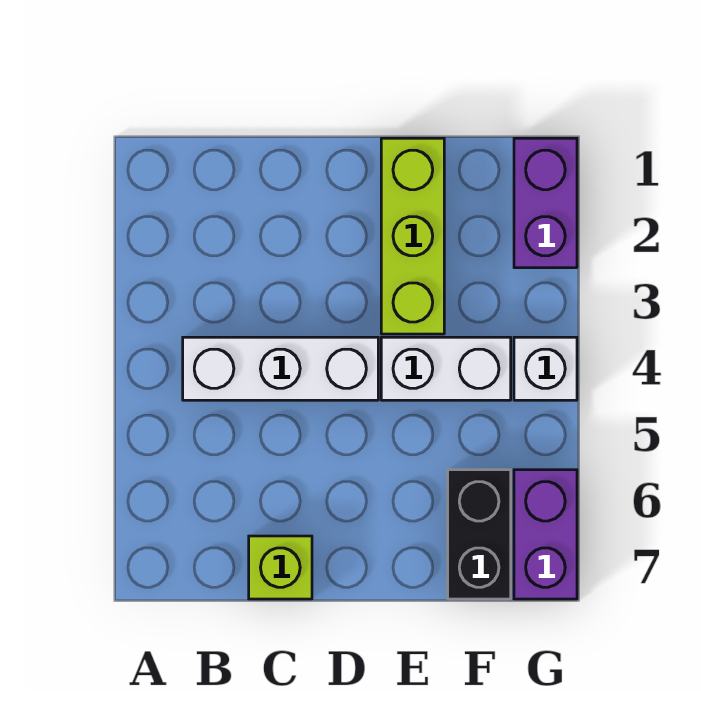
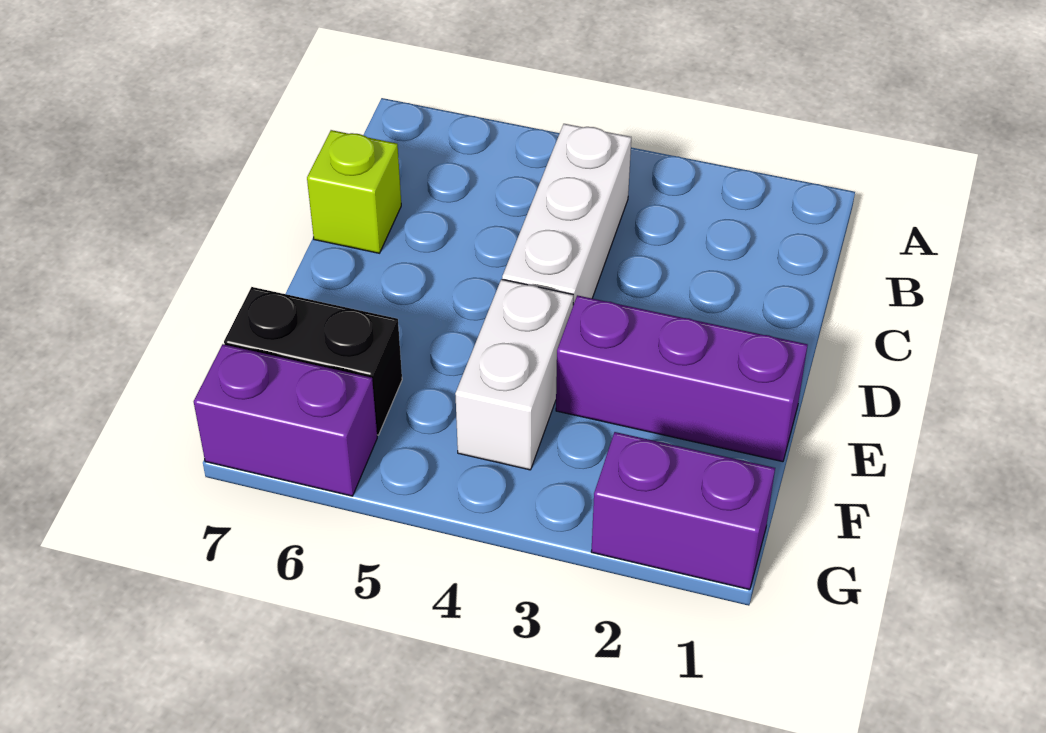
lime brick E1:E3 level 1 -> purple brick E1:E3 level 1
white brick G4 level 1 -> none

